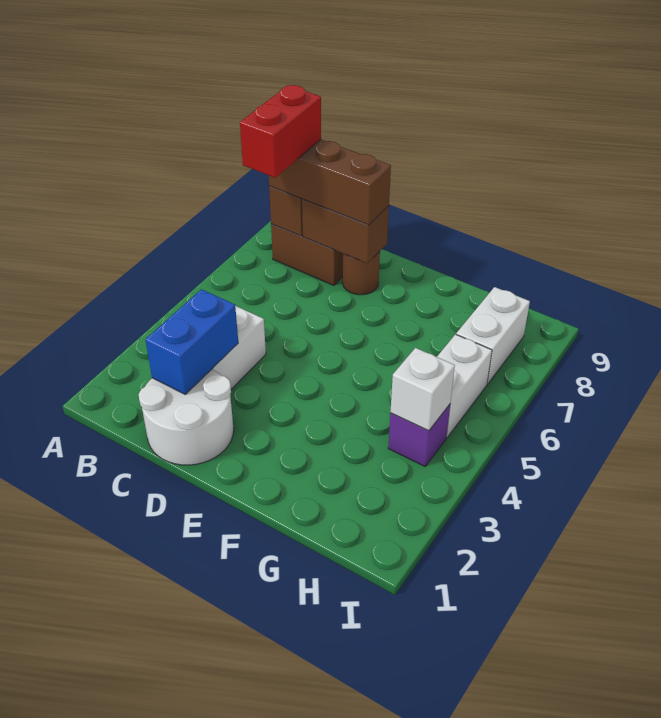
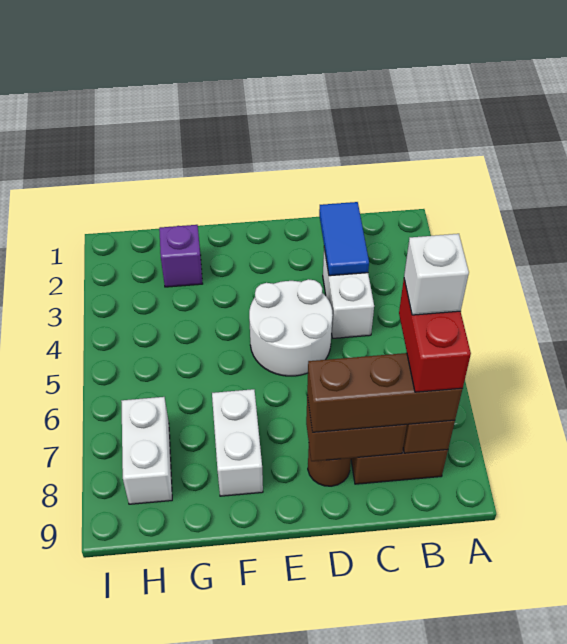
white round brick C1:D2 level 1 -> white round brick D4:E5 level 1
blue brick C2:C3 level 2 -> blue tile C2:C3 level 2
purple brick H4 level 1 -> purple brick G2 level 1
white brick H4 level 2 -> white brick B7 level 5
white brick H5:H6 level 1 -> white brick F7:F8 level 1

